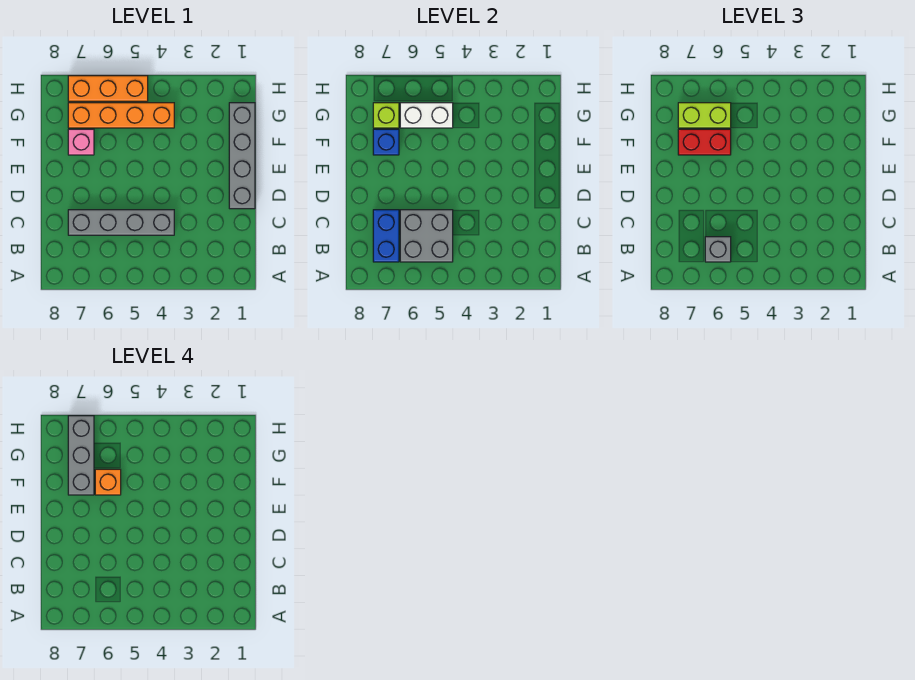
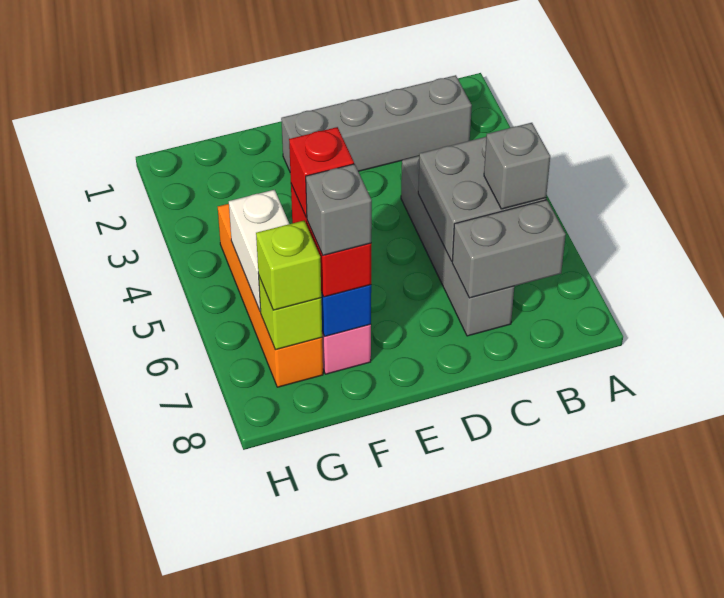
blue brick B7:C7 level 2 -> grey brick B7:C7 level 2
grey brick D1:G1 level 1 -> grey brick B2:E2 level 1
orange brick F6 level 4 -> red brick F6 level 4
grey brick F7:H7 level 4 -> grey brick F7 level 4
lime brick G6:G7 level 3 -> lime brick G7 level 3
orange brick H5:H7 level 1 -> none

